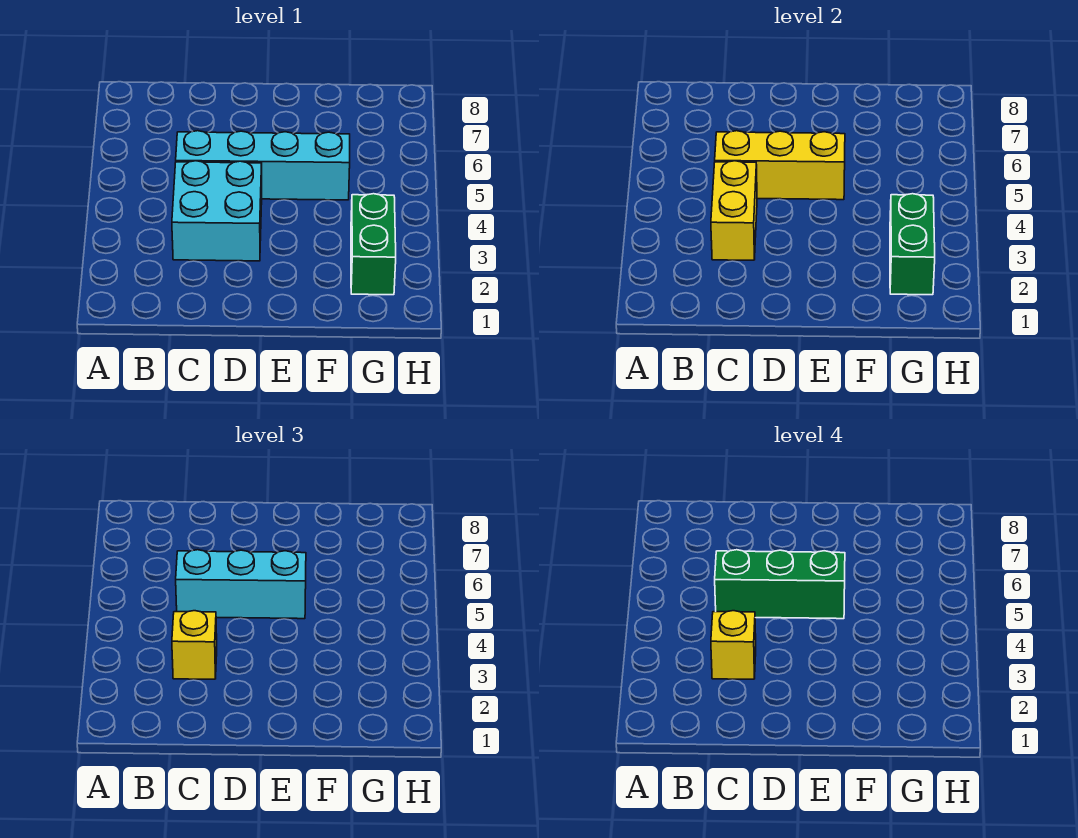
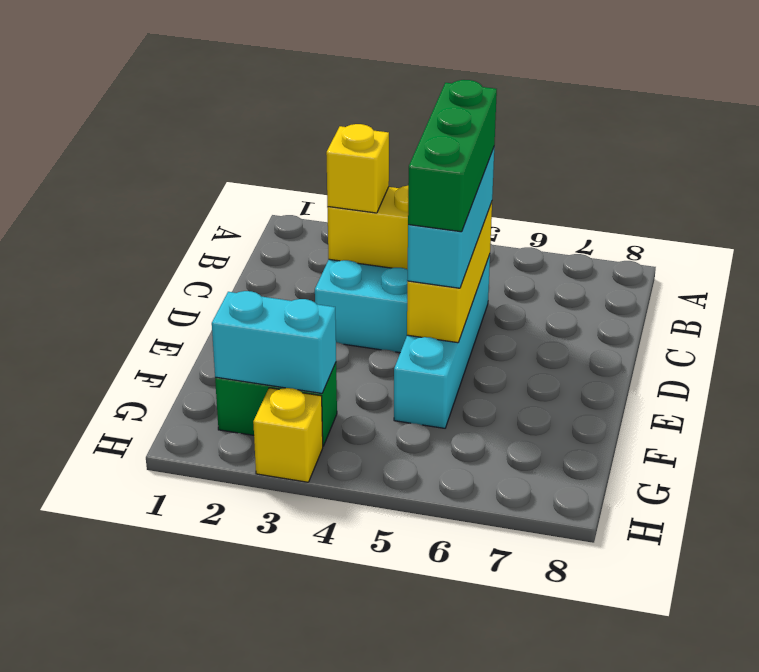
yellow brick C3 level 4 -> yellow brick H3 level 1
green brick G2:G3 level 2 -> cyan brick G2:G3 level 2

